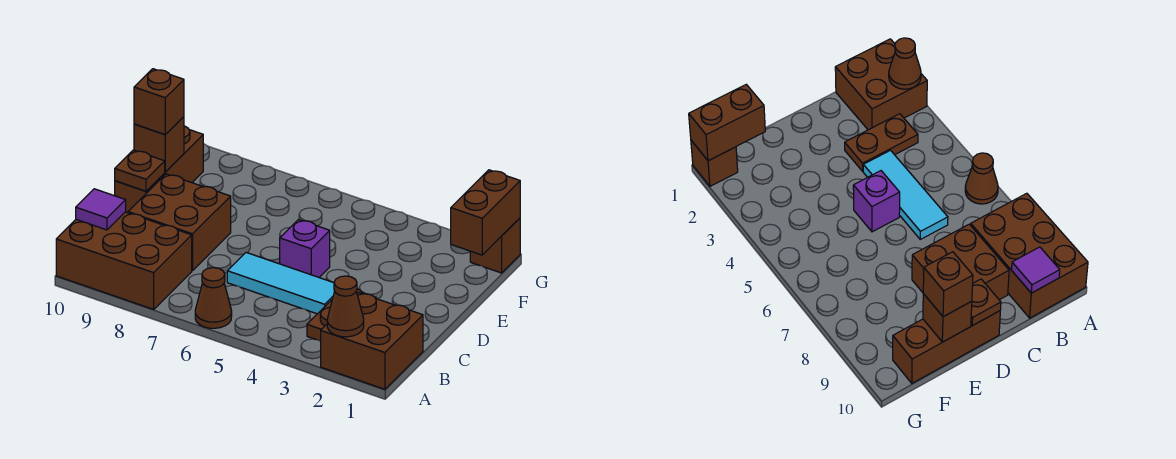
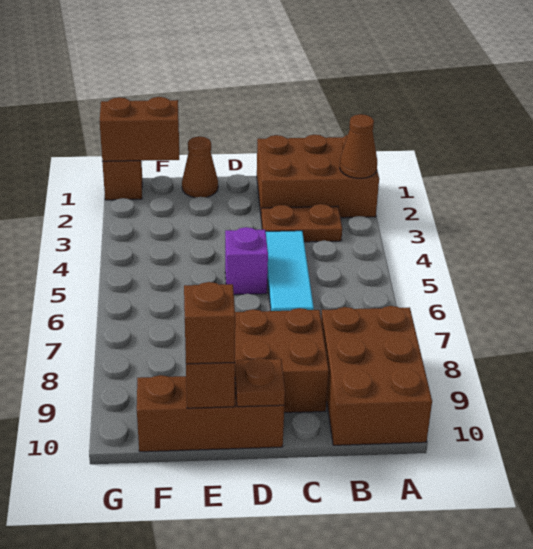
brown brick A1:B2 level 1 -> brown brick A1:C2 level 1
brown cone A6 level 1 -> brown cone E1 level 1
purple tile B10 level 2 -> none

